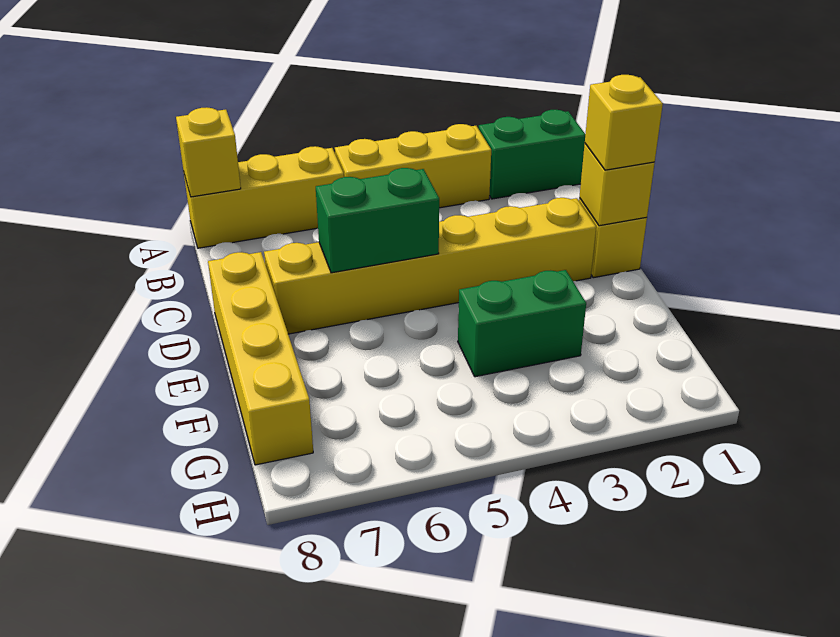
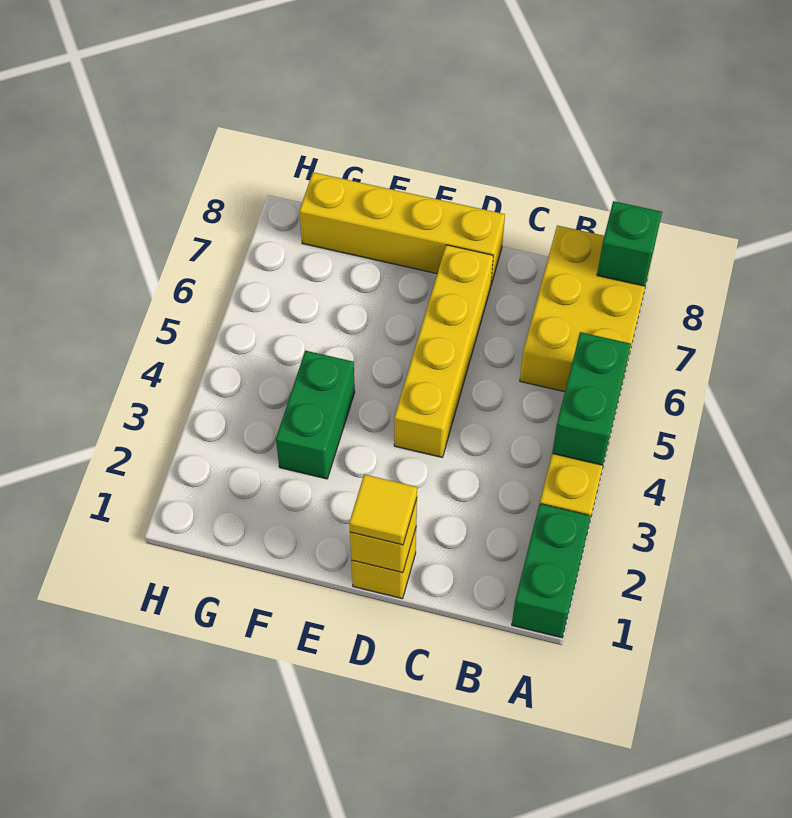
yellow brick A6:A8 level 1 -> yellow brick A6:B8 level 1
yellow brick A8 level 2 -> green brick A8 level 2
yellow brick D1 level 3 -> yellow tile D1 level 3
yellow brick D2:D7 level 1 -> yellow brick D4:D7 level 1
green brick D5:D6 level 2 -> green brick A4:A5 level 2

